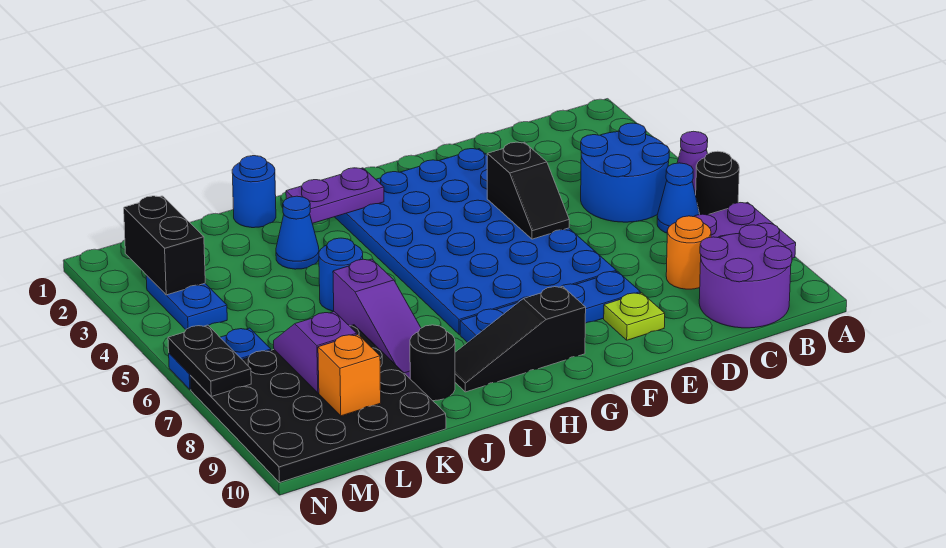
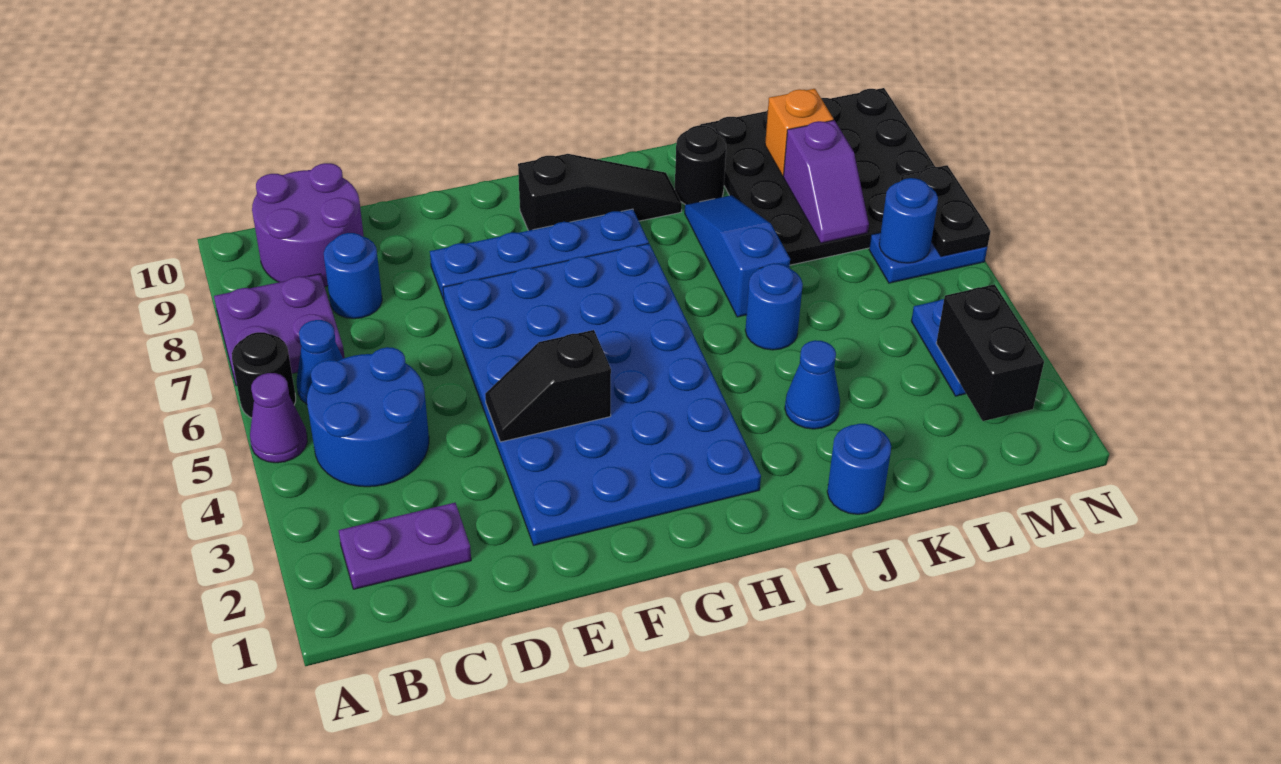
orange round brick C8 level 1 -> blue round brick C8 level 1
black slope E4:E5 level 2 top 4 -> black slope E4:F4 level 2 top F
lime plate E9 level 1 -> none
purple plate H2:I2 level 2 -> purple plate B2:C2 level 1
purple slope J6:J8 level 1 top 6 -> blue slope J6:J8 level 1 top 6
none -> blue round brick M6 level 2

